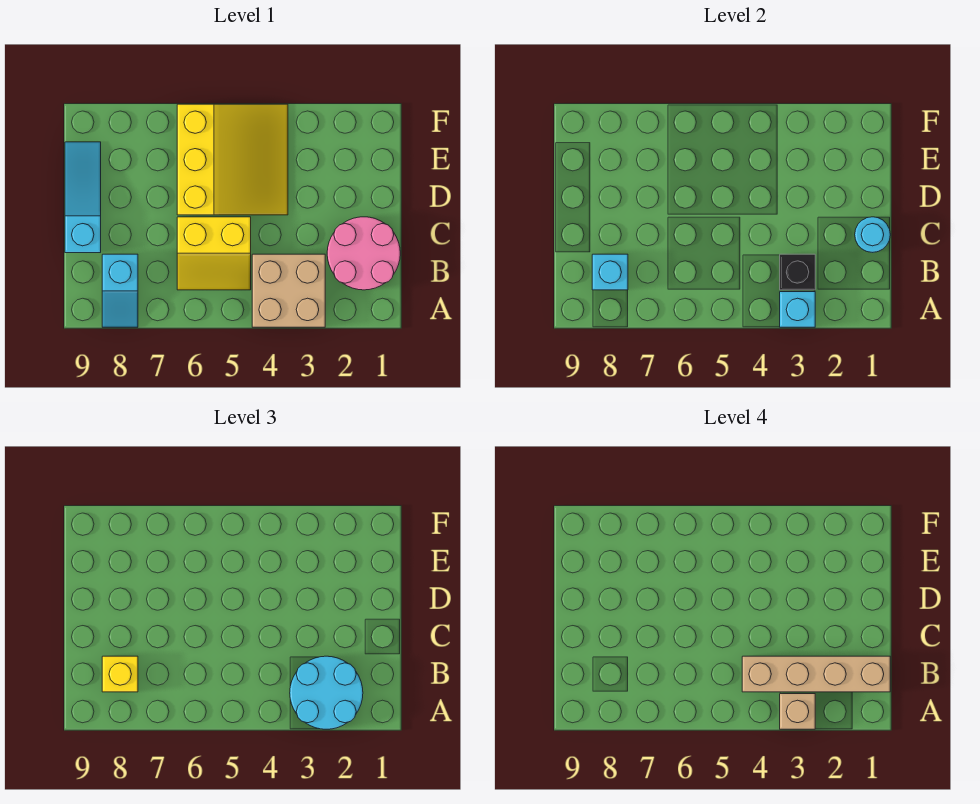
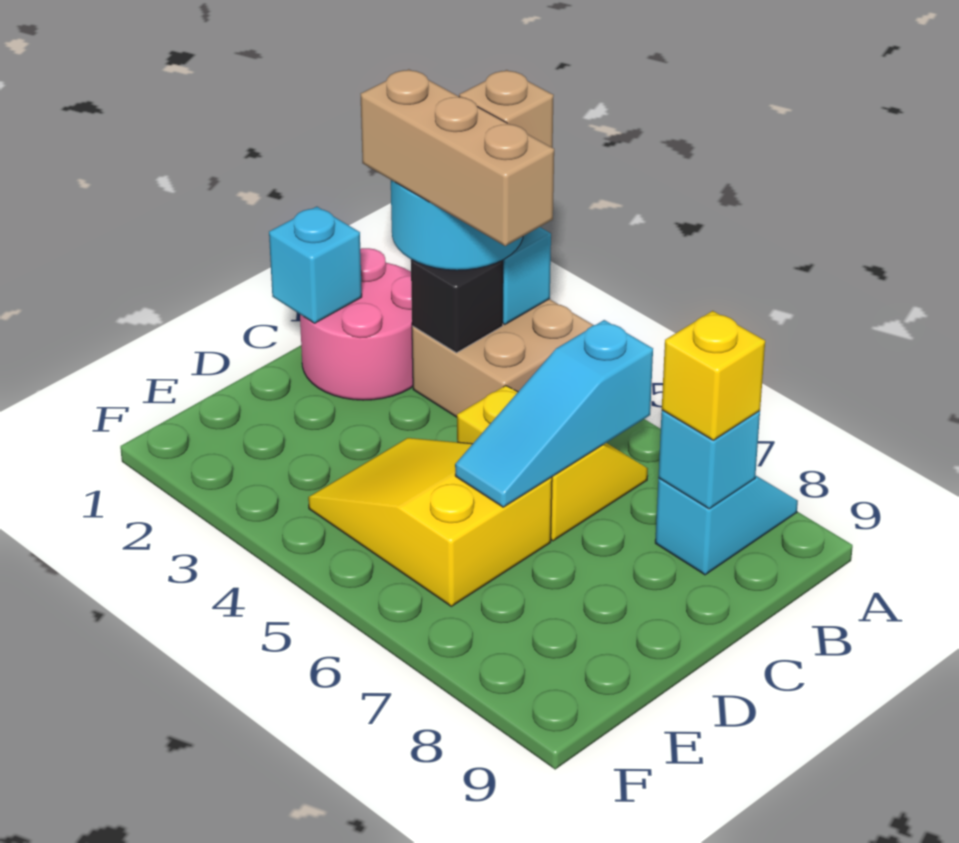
tan brick B1:B4 level 4 -> tan brick B2:B4 level 4
cyan round brick C1 level 2 -> cyan brick C1 level 2
cyan slope C9:E9 level 1 top C -> cyan slope B6:D6 level 2 top B
yellow slope D4:F6 level 1 top 6 -> yellow slope D4:E6 level 1 top 6

